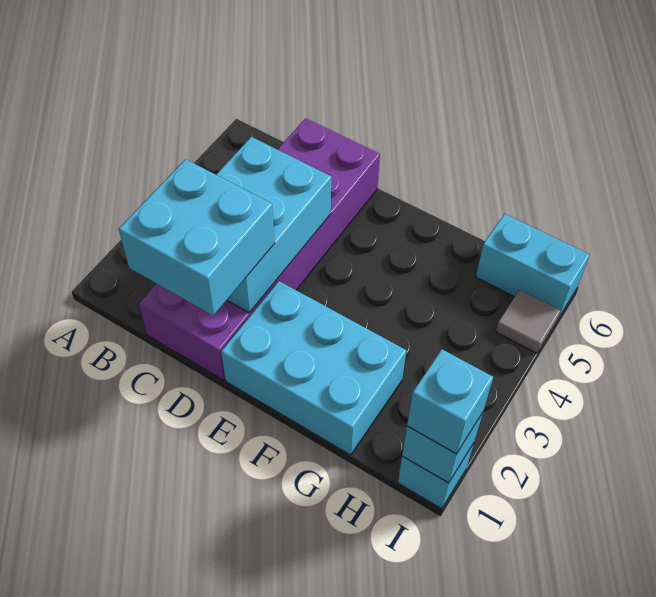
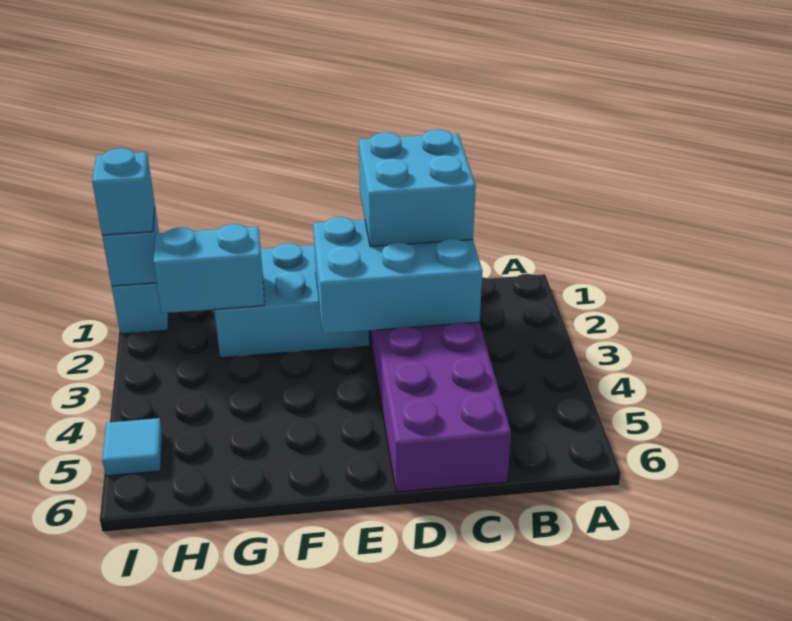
cyan brick C2:D4 level 2 -> cyan brick C2:E3 level 2
cyan brick H6:I6 level 1 -> cyan brick G2:H2 level 2
grey tile I5 level 1 -> cyan tile I5 level 1

